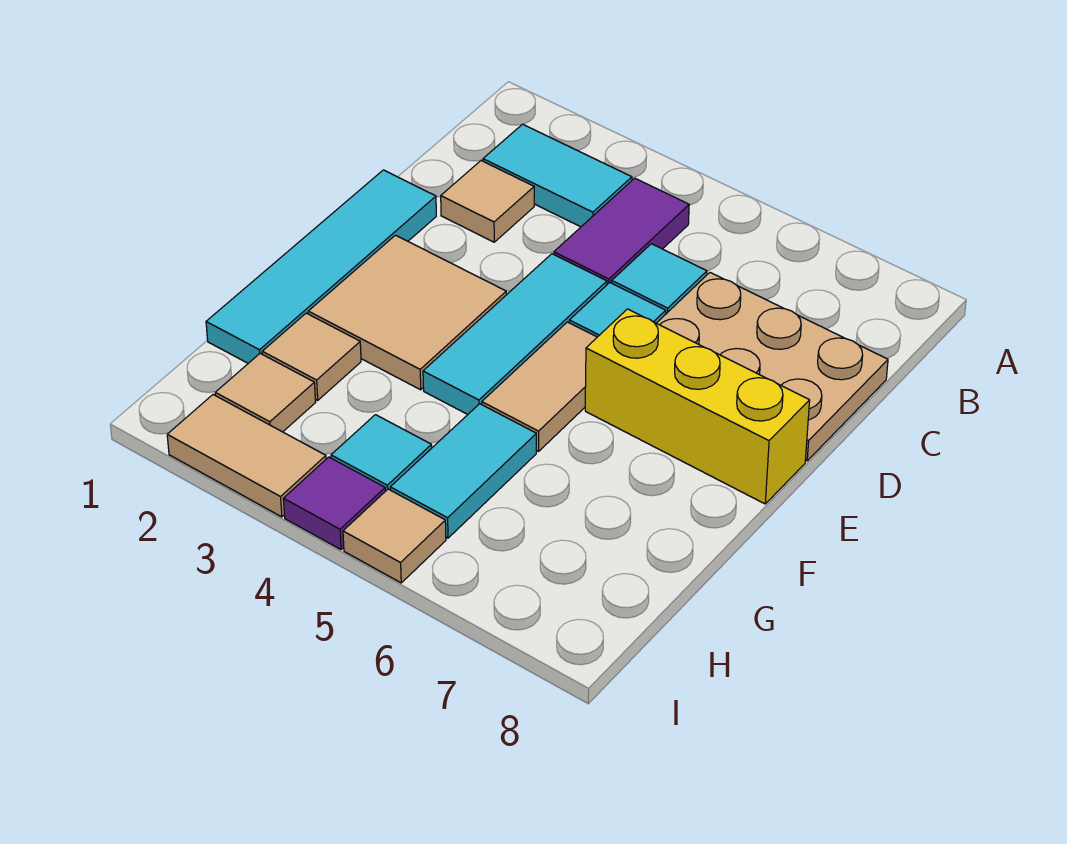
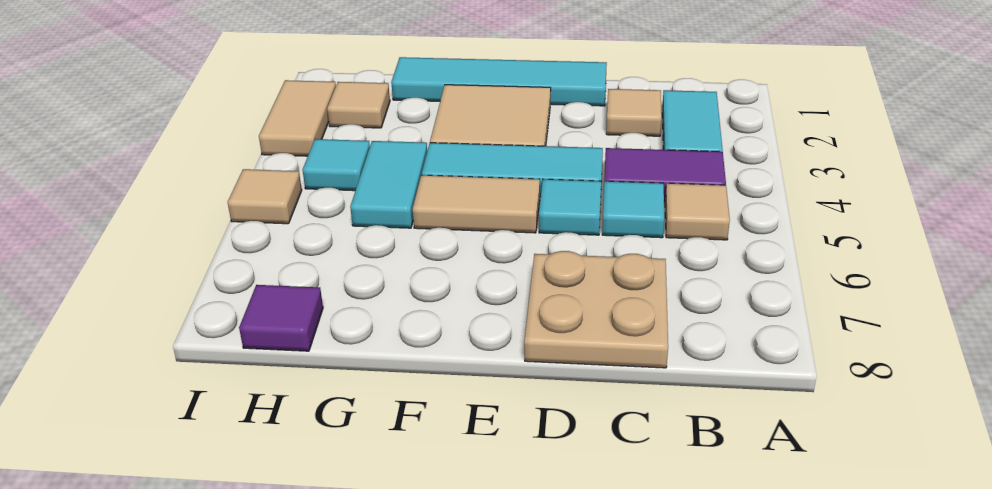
tan plate C6:D8 level 1 -> tan plate C7:D8 level 1
yellow brick E6:E8 level 1 -> none
tan tile G2 level 1 -> tan tile B5 level 1
cyan tile G5:H5 level 1 -> cyan tile G4:G5 level 1
purple tile I4 level 1 -> purple tile H8 level 1

